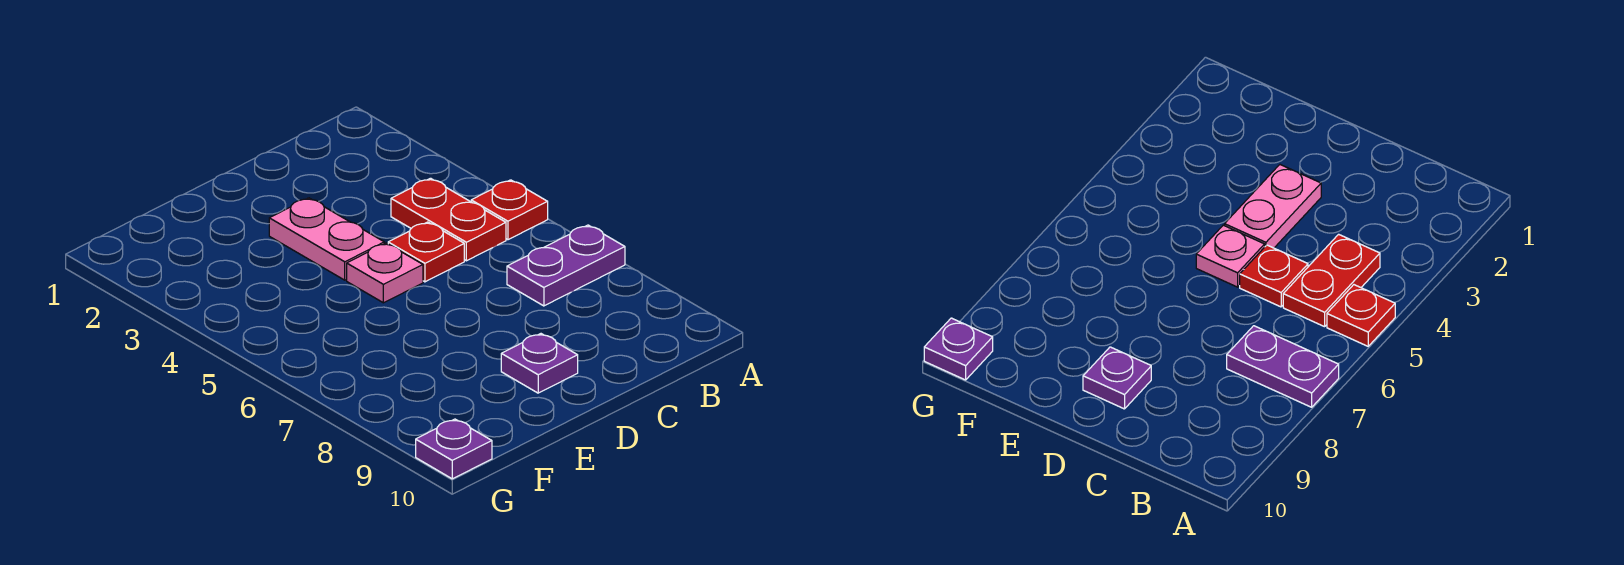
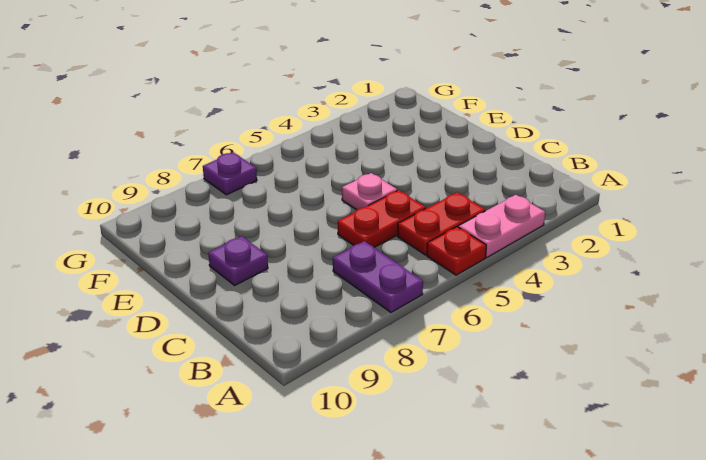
red plate C5 level 1 -> red plate C5:C6 level 1
pink plate D3:D4 level 1 -> pink plate A3:A4 level 1
purple plate G10 level 1 -> purple plate G7 level 1

